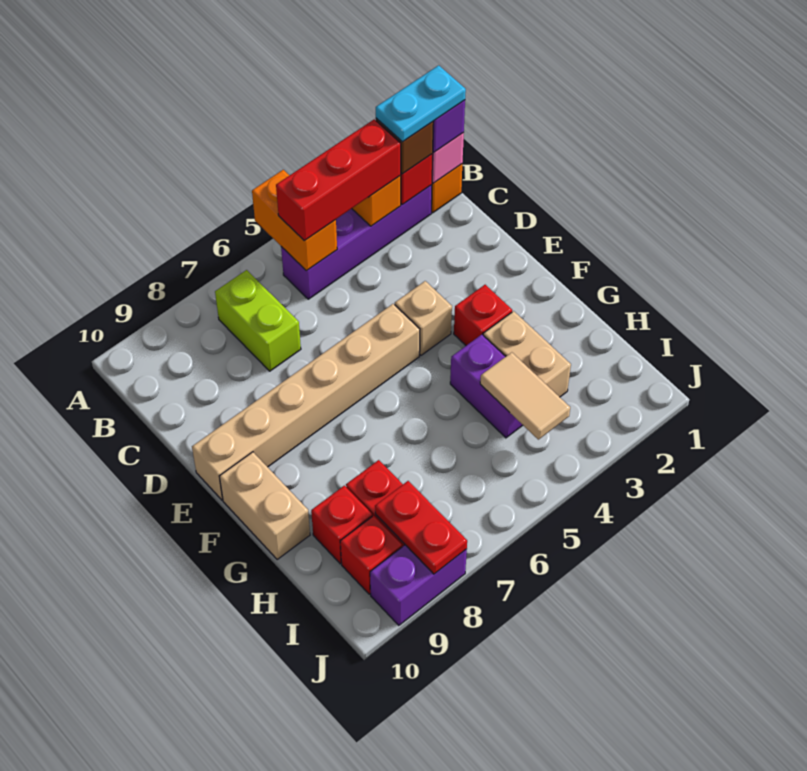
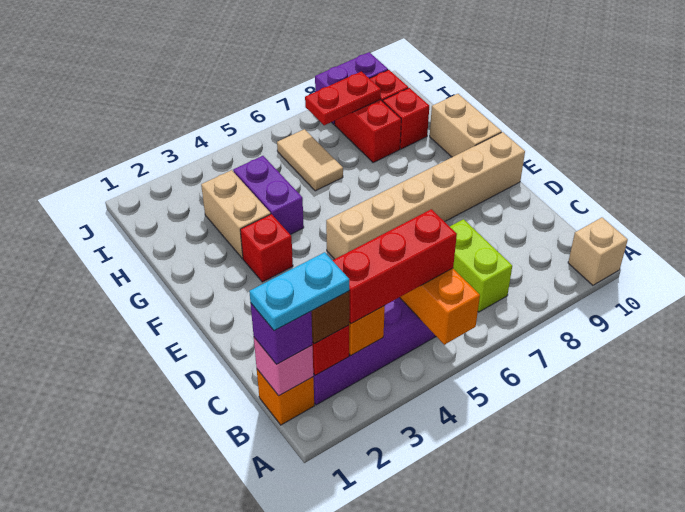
tan brick E4 level 1 -> tan brick A10 level 1
tan tile H4:I4 level 2 -> tan tile H6:I6 level 1
red plate I8:J8 level 2 -> red plate I7:I8 level 2

